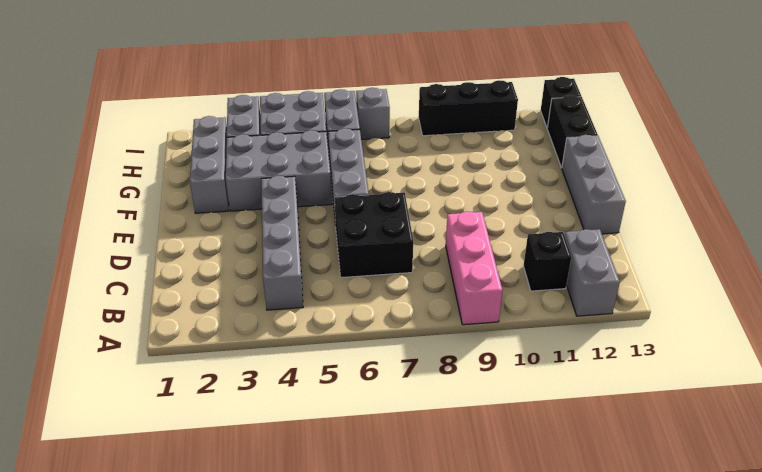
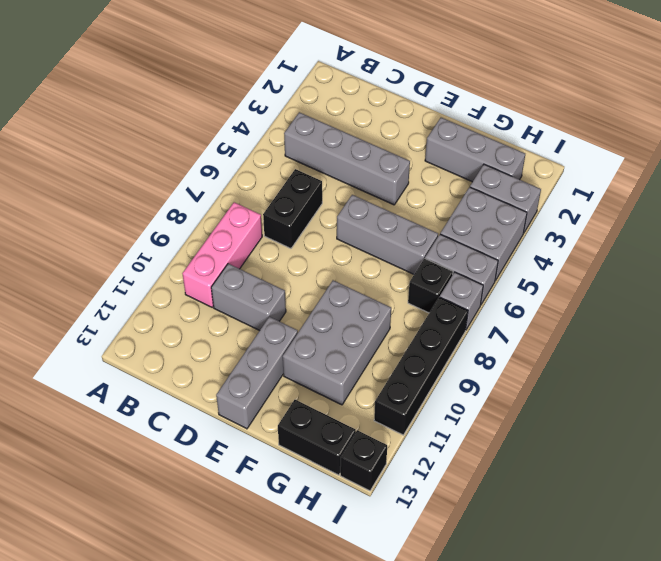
pink brick A9:C9 level 1 -> pink brick B8:B10 level 1
grey brick A12:B12 level 1 -> grey brick C10:D10 level 1
black brick B11 level 1 -> black brick H7 level 1
black brick C6:D7 level 1 -> black brick C6:C7 level 1
grey brick D13:F13 level 1 -> grey brick E11:E13 level 1
grey brick F3:G5 level 1 -> grey brick F9:G11 level 1
black brick I9:I11 level 1 -> black brick I8:I11 level 1

